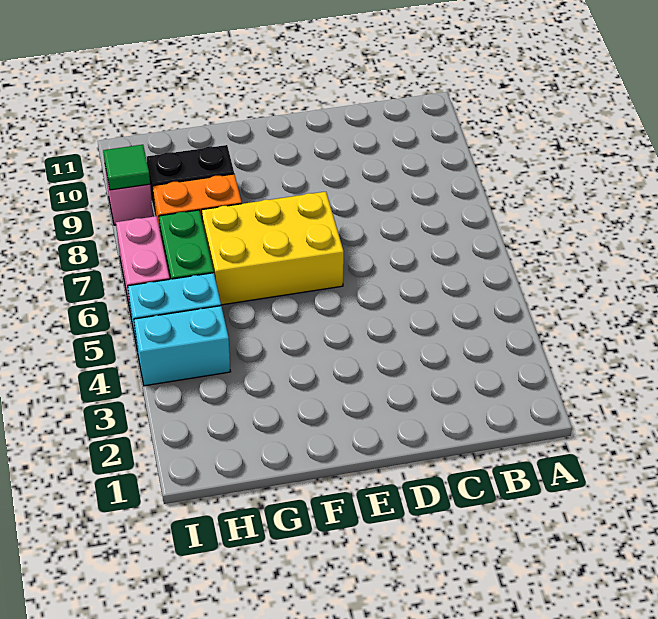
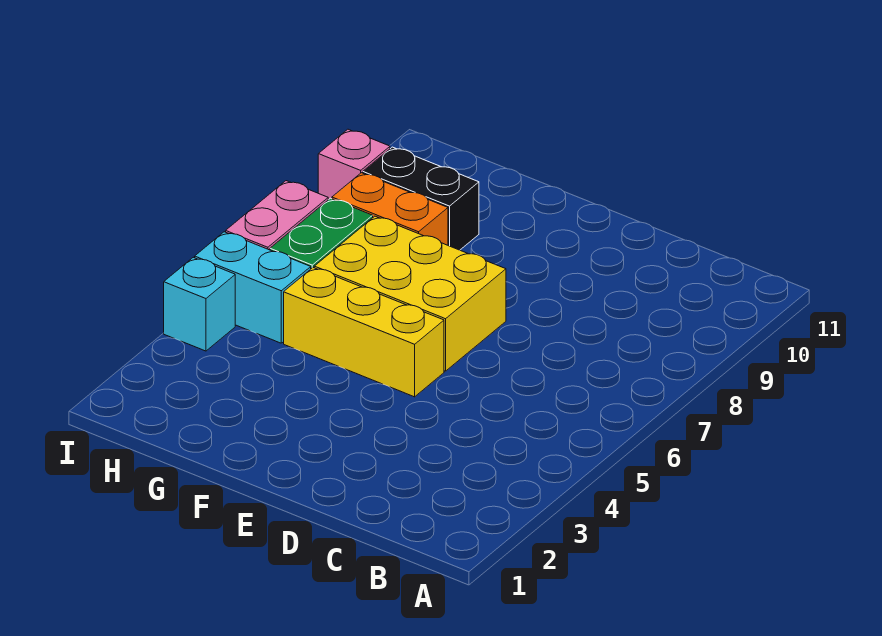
none -> yellow brick E5:G5 level 1
cyan brick H4:I4 level 1 -> cyan brick I4 level 1
green tile I9 level 2 -> none

